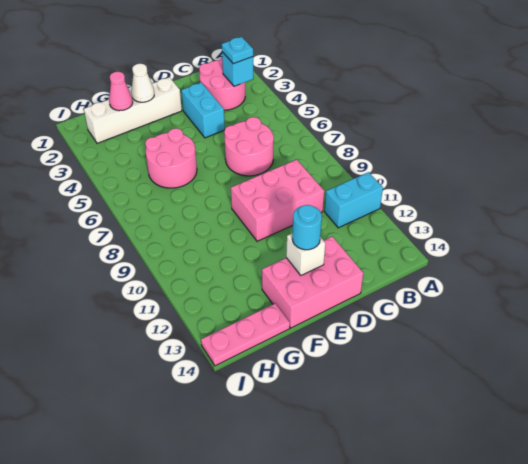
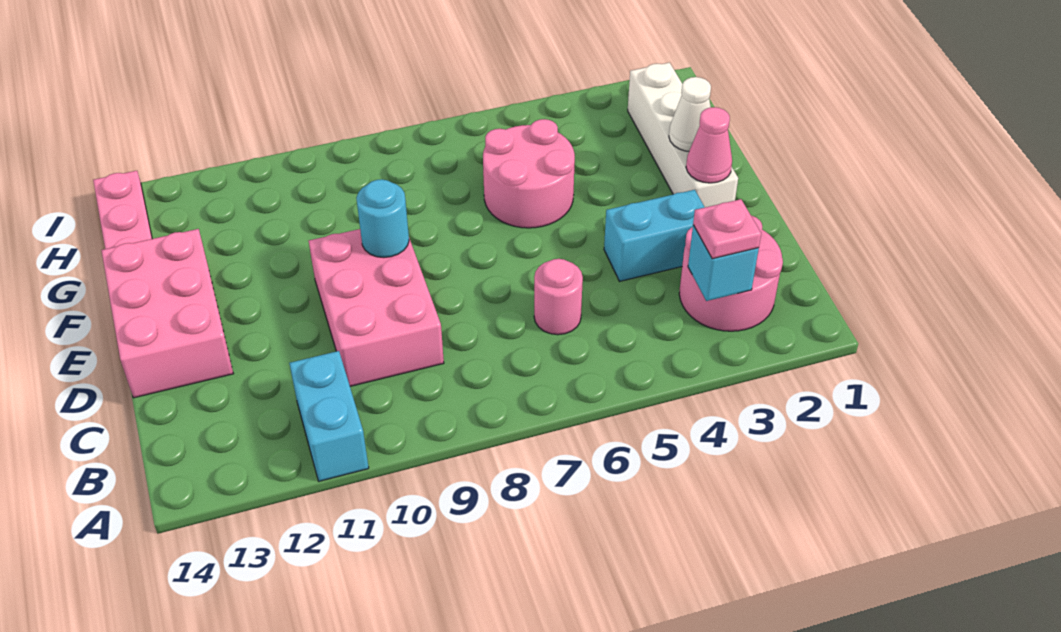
cyan plate B3 level 3 -> pink plate B3 level 3
pink round brick C6:D7 level 1 -> pink round brick C6 level 1
white brick E13 level 2 -> none
cyan round brick E13 level 3 -> cyan round brick E9 level 2
pink cone G2 level 2 -> pink cone E2 level 2

